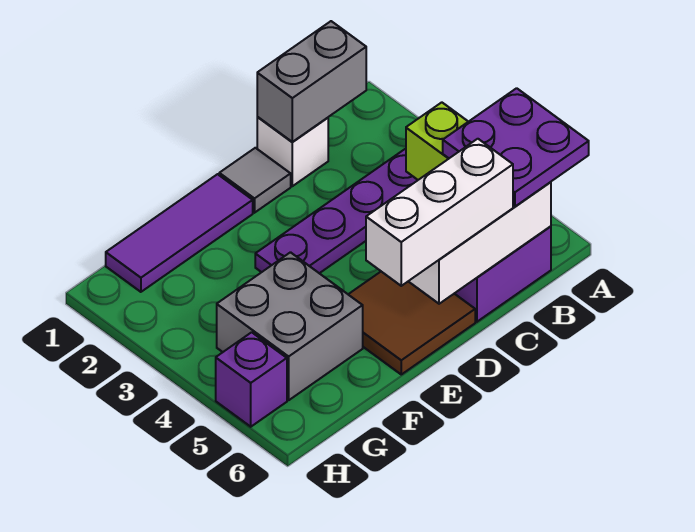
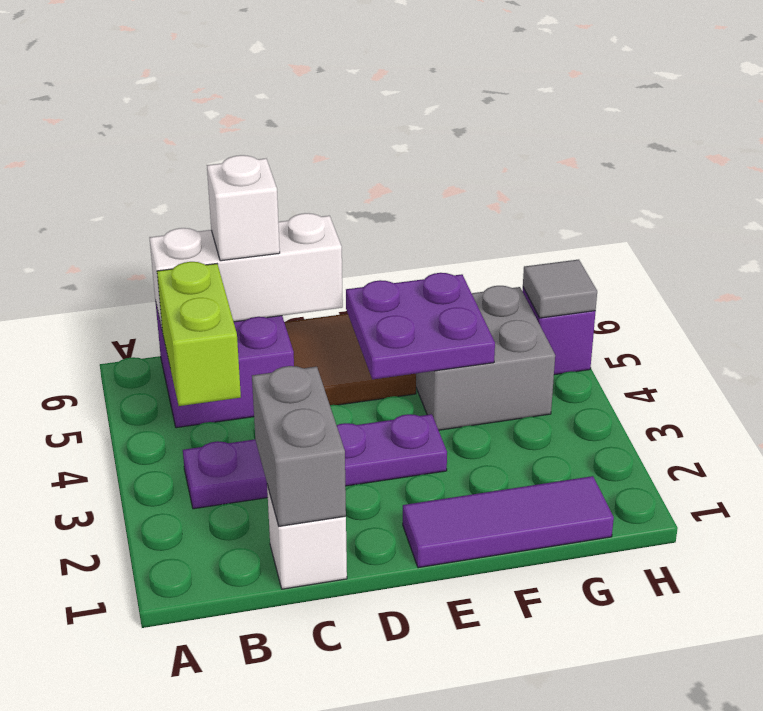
purple plate A5:B6 level 3 -> purple plate E4:F5 level 2
grey brick B1:C1 level 2 -> grey brick C1:C2 level 2
white brick C6:E6 level 3 -> white brick C6 level 3
grey tile D1 level 1 -> grey tile H5 level 2

